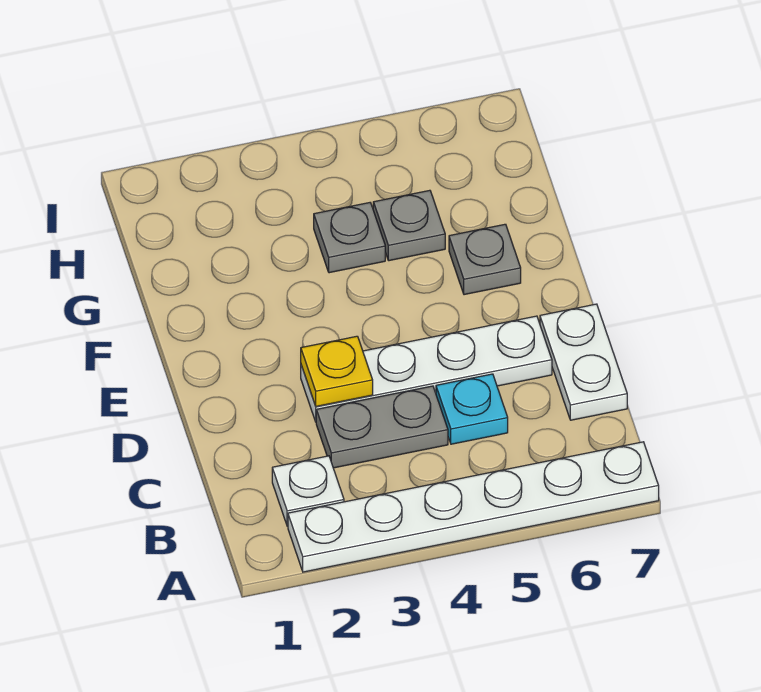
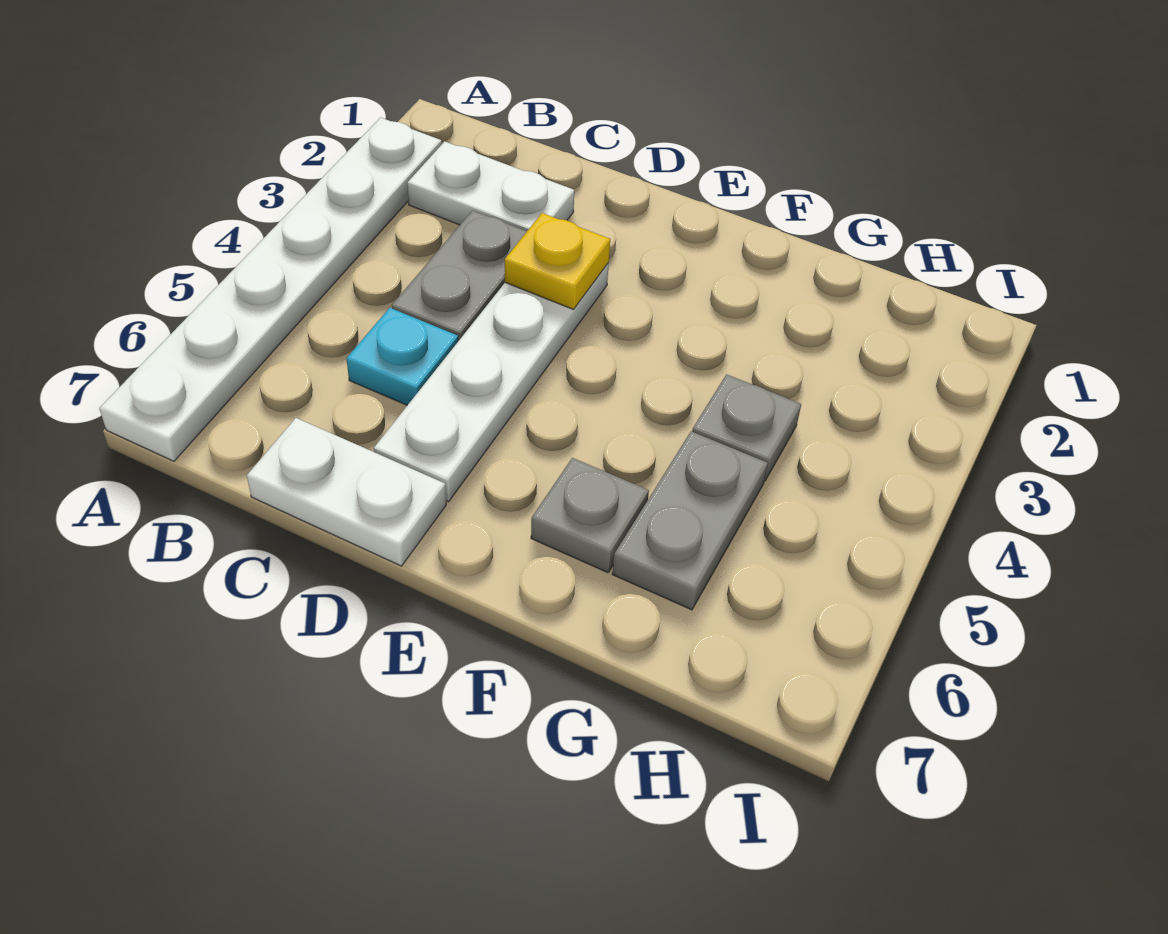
white plate B2 level 1 -> white plate B2:C2 level 1
grey plate G5 level 1 -> grey plate G5:G6 level 1

